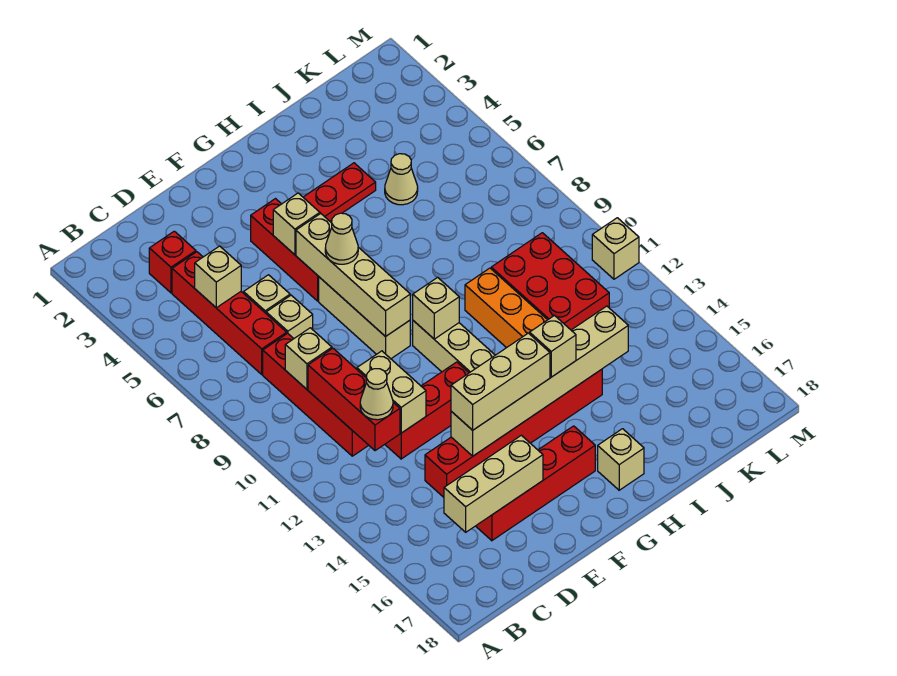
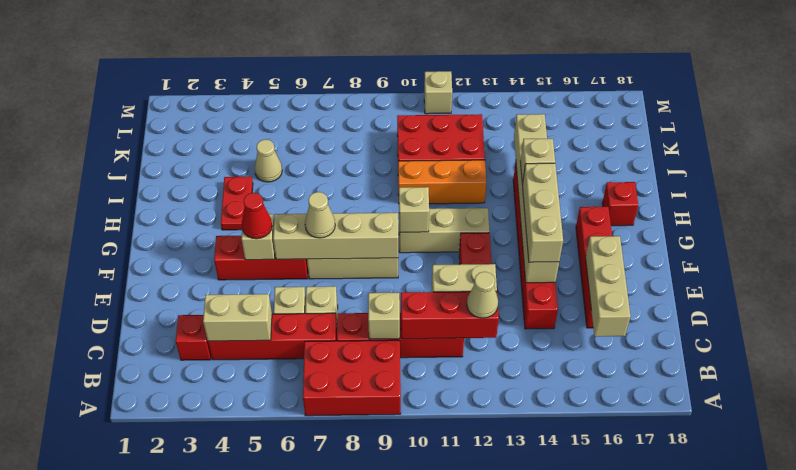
none -> red brick A7:B9 level 1
tan brick C5 level 2 -> tan brick C4:C5 level 2
none -> red cone F5 level 3
tan brick H17 level 1 -> red brick H17 level 1

